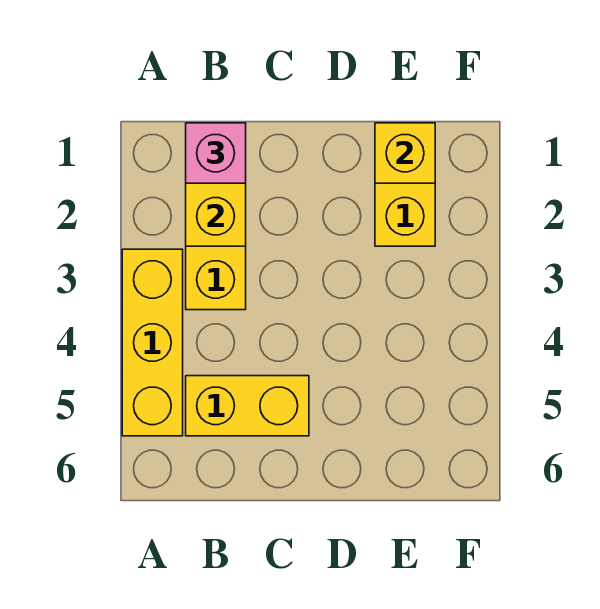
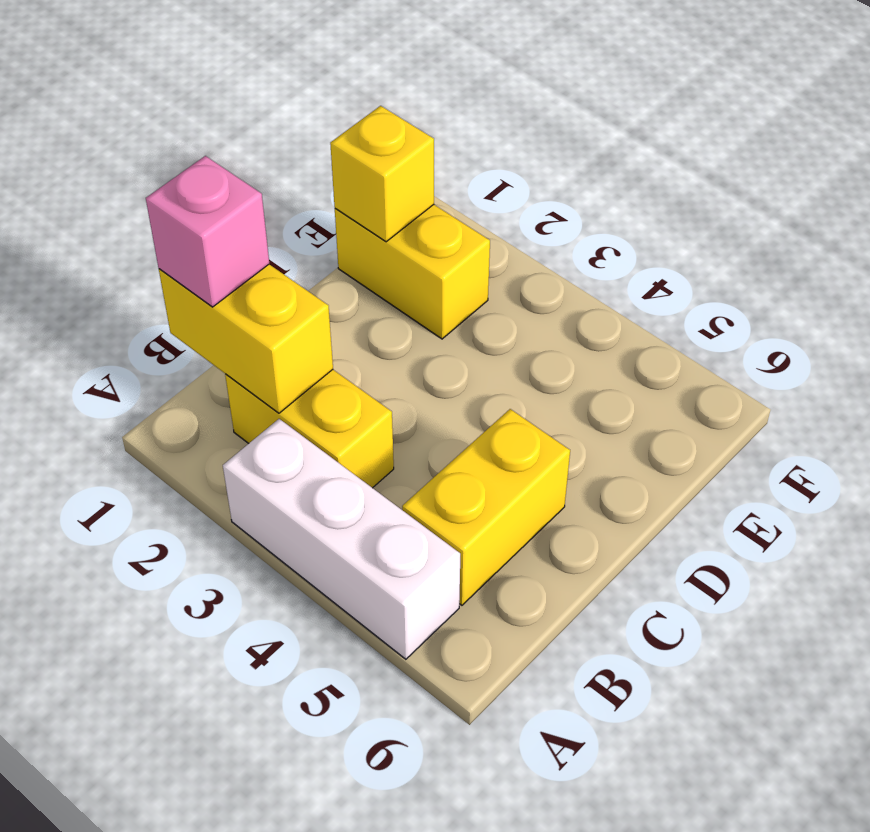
yellow brick A3:A5 level 1 -> white brick A3:A5 level 1

